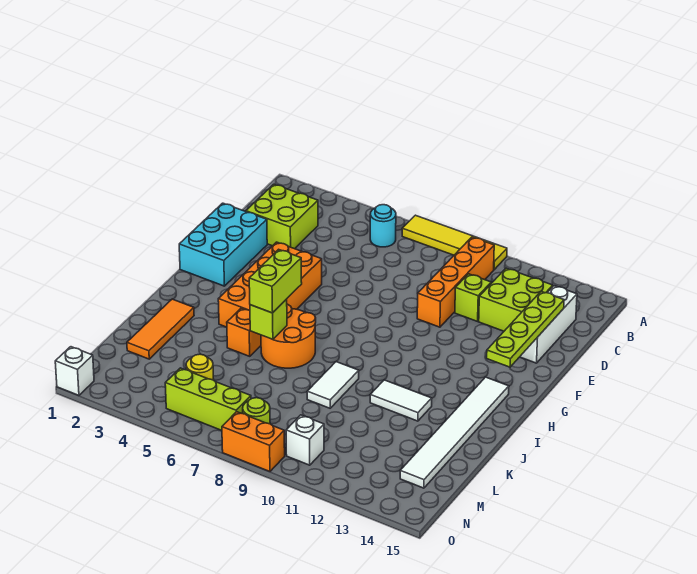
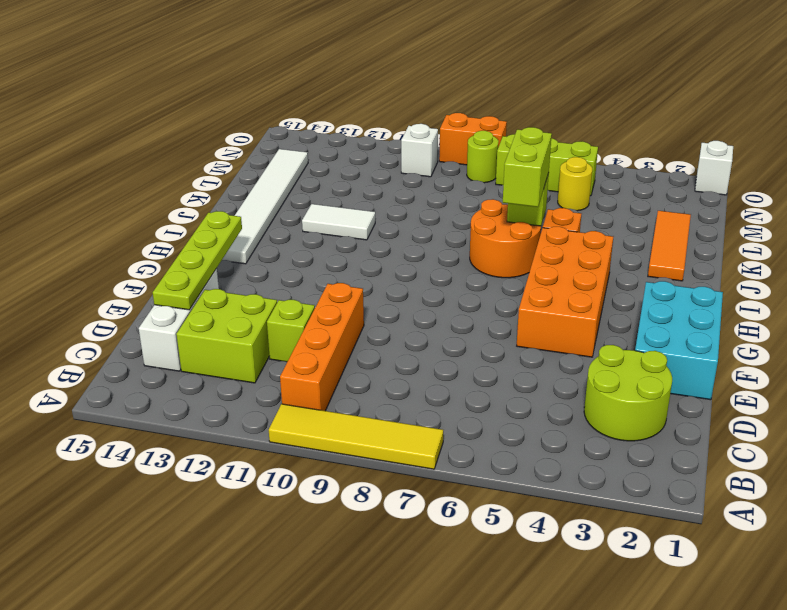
cyan round brick B6 level 1 -> none
lime brick C2:D3 level 1 -> lime round brick C2:D3 level 1
white tile J9:K9 level 1 -> none

